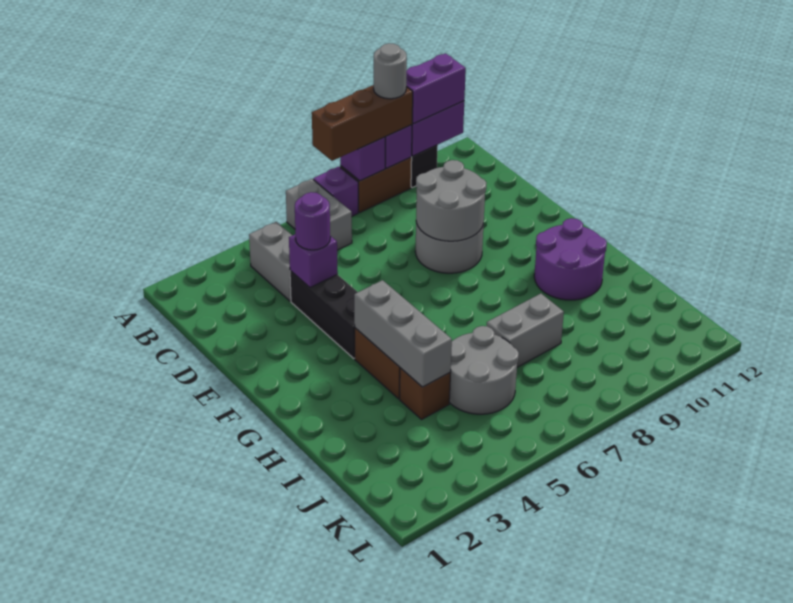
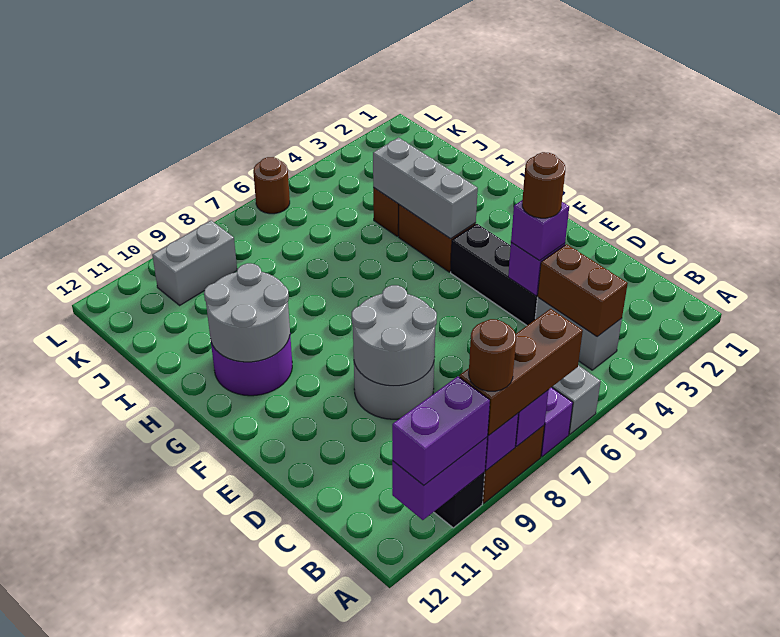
grey round brick A9 level 4 -> brown round brick A9 level 4
none -> brown brick B4:C4 level 2
purple round brick D4 level 3 -> purple brick D4 level 3
none -> brown round brick D4 level 4
grey round brick I5:J6 level 1 -> grey round brick G10:H11 level 2
grey brick I7:I8 level 1 -> grey brick K9:K10 level 1
none -> brown round brick L6 level 1

